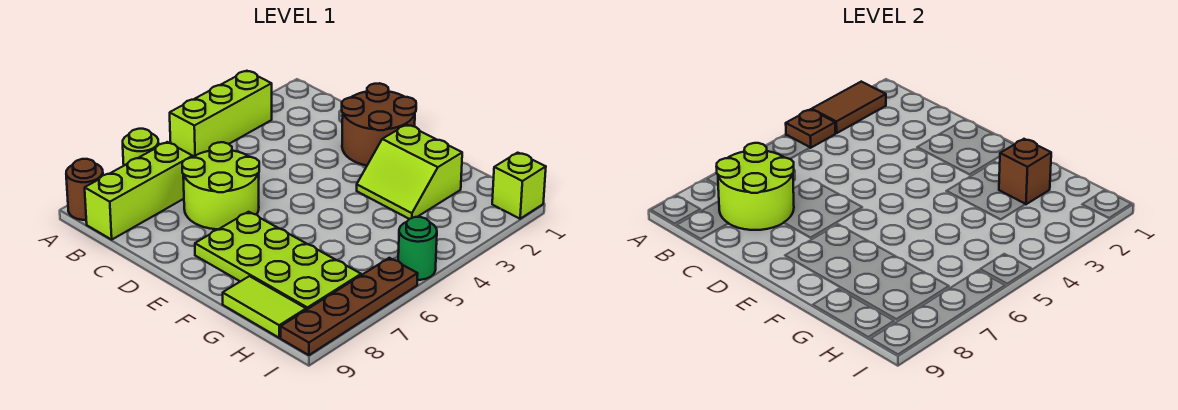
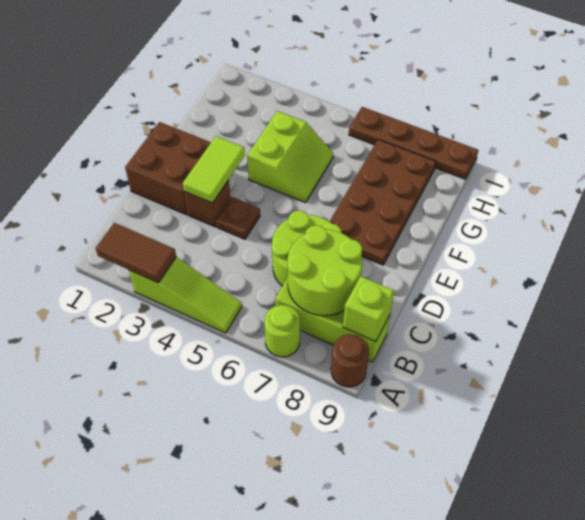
lime brick A3:A5 level 1 -> lime slope A3:A5 level 1 top 3
brown plate A4 level 2 -> brown plate D4 level 1
brown round brick D1:E2 level 1 -> brown brick D1:E2 level 1
lime plate E7:H8 level 1 -> brown plate E7:H8 level 1
lime slope F2:G3 level 1 top 2 -> lime slope F4:G5 level 1 top 4
brown brick G2 level 2 -> brown brick D3 level 1
lime tile G9:H9 level 1 -> lime tile D3:E3 level 2
lime brick I1 level 1 -> lime brick B9 level 2
green round brick I5 level 1 -> none

